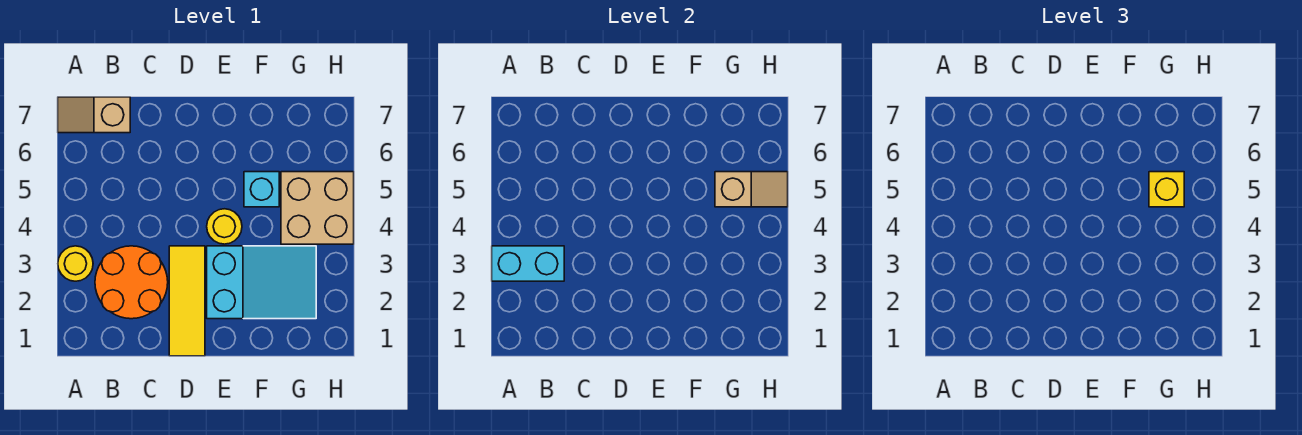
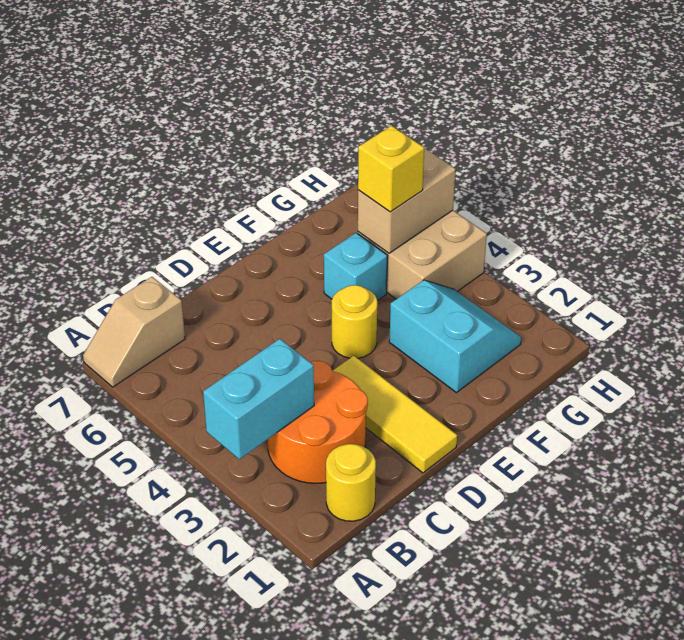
yellow round brick A3 level 1 -> yellow round brick B1 level 1
cyan slope E2:G3 level 1 top E -> cyan slope F2:G3 level 1 top F
tan slope G5:H5 level 2 top G -> tan brick G5:H5 level 2

